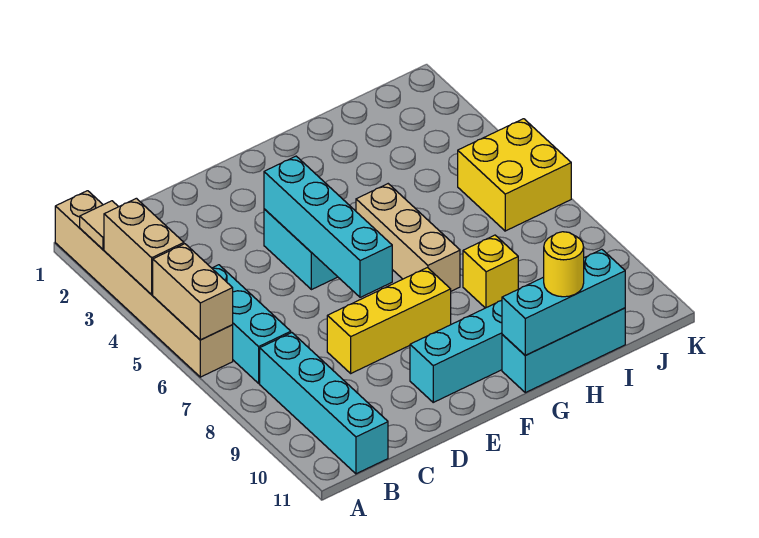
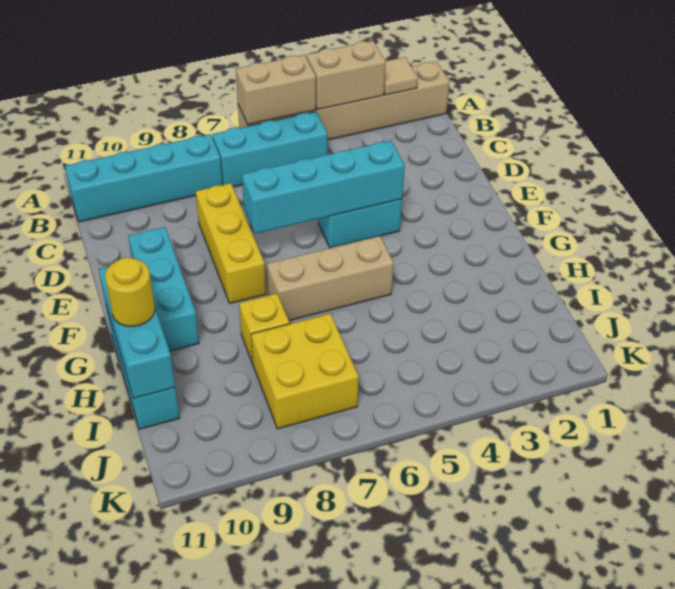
yellow brick J5:K6 level 1 -> yellow brick I7:J8 level 1

